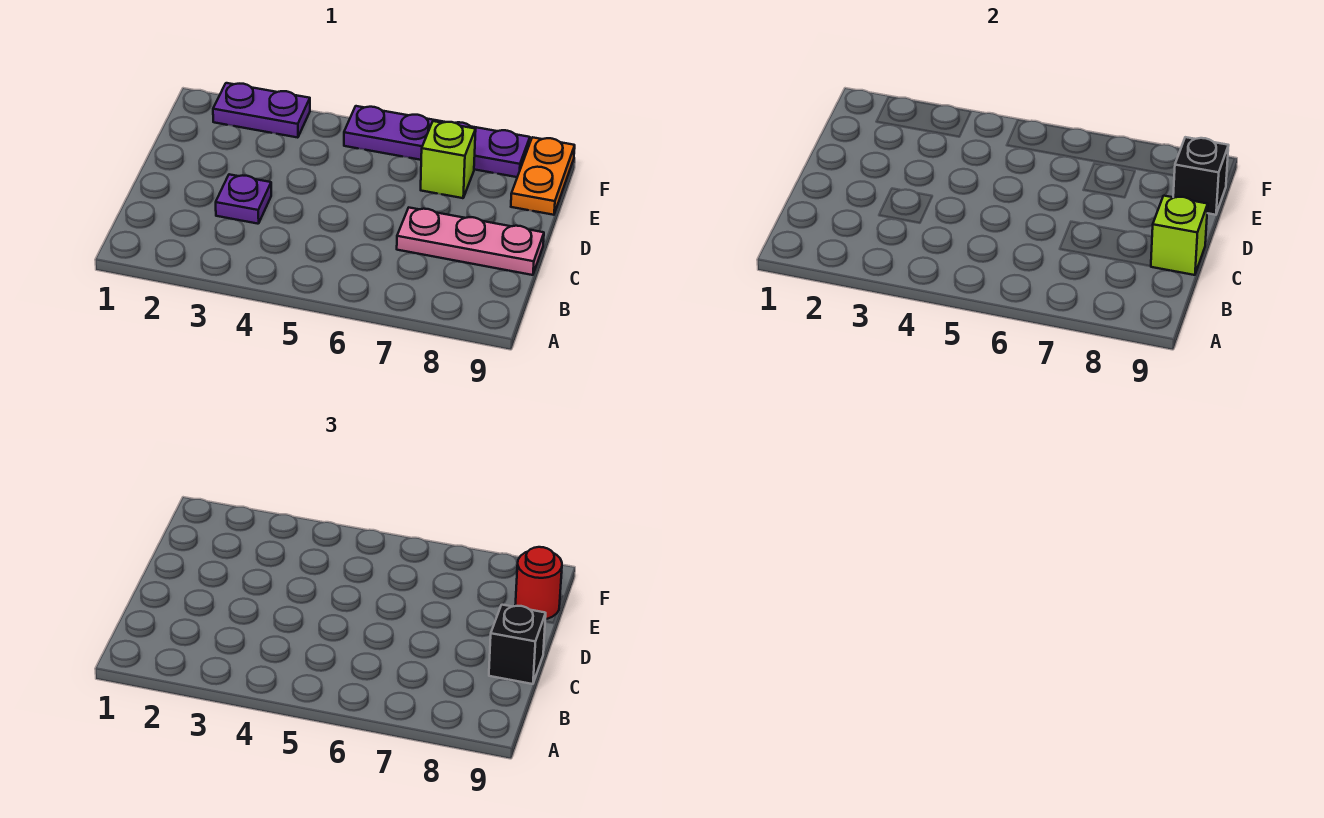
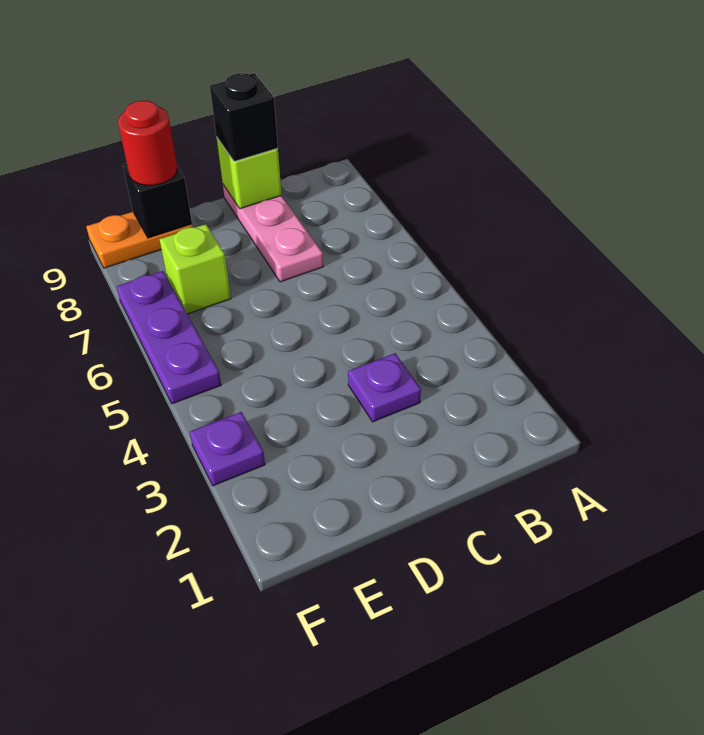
purple plate F2:F3 level 1 -> purple plate F3 level 1
purple plate F5:F8 level 1 -> purple plate F5:F7 level 1

